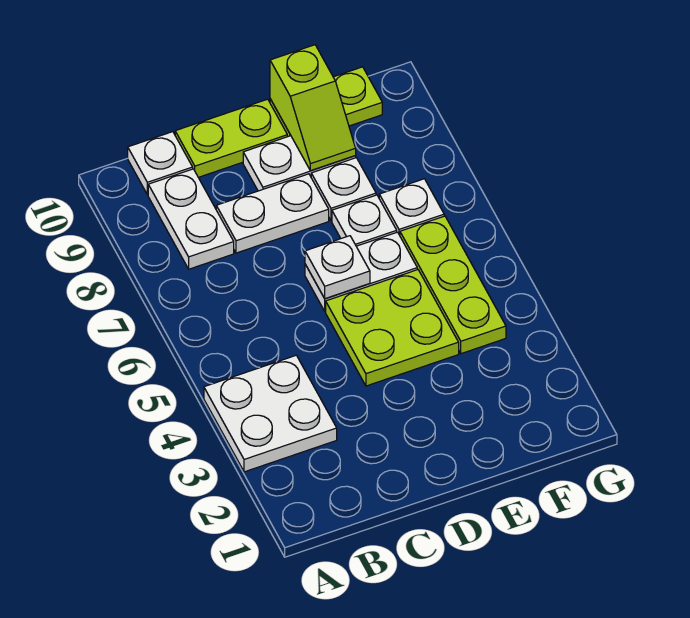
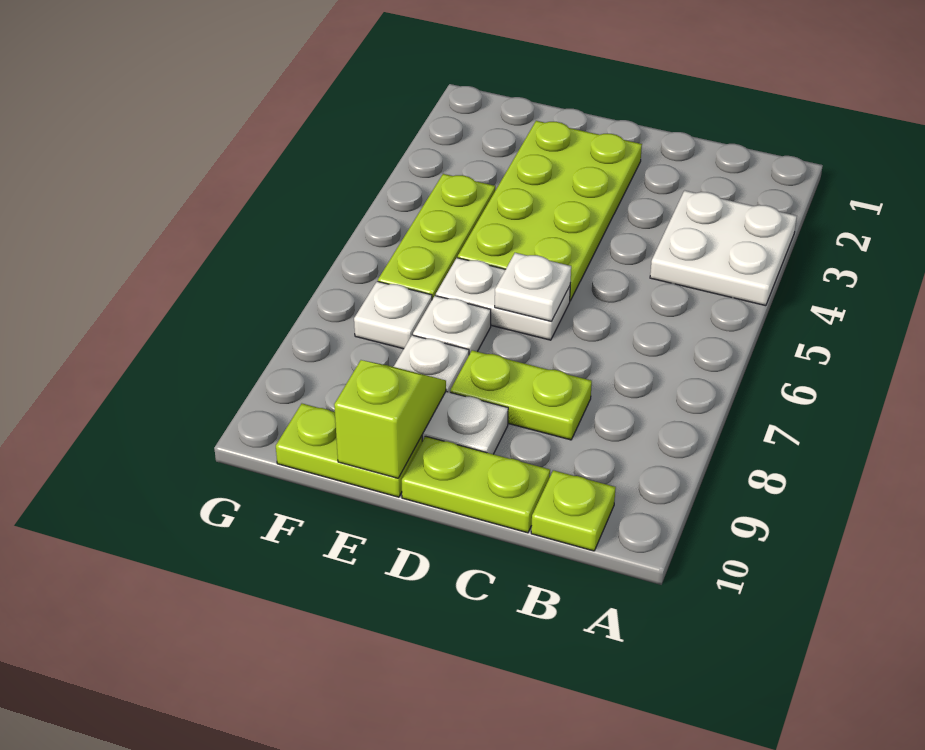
white plate B8:B9 level 1 -> none
white plate B10 level 1 -> lime plate B10 level 1
white plate C8:D8 level 1 -> lime plate C8:D8 level 1
lime plate D4:E5 level 1 -> lime plate D2:E5 level 1

